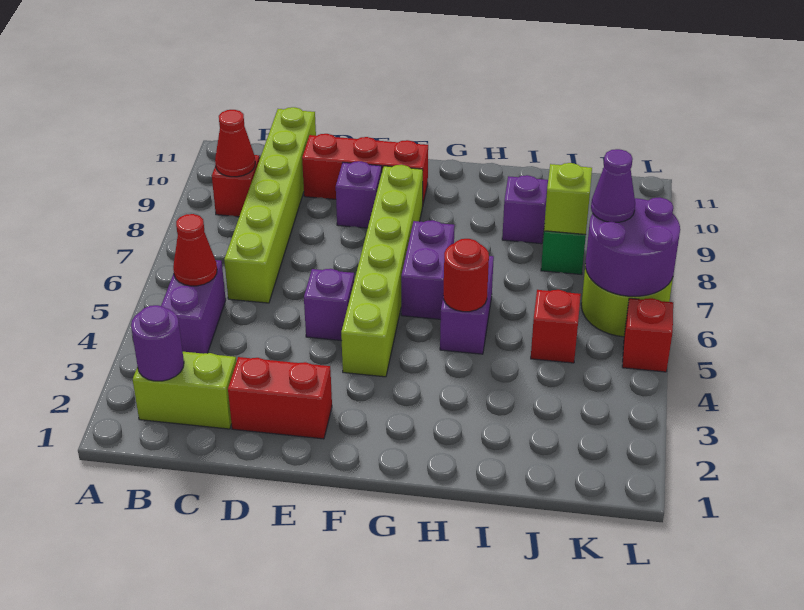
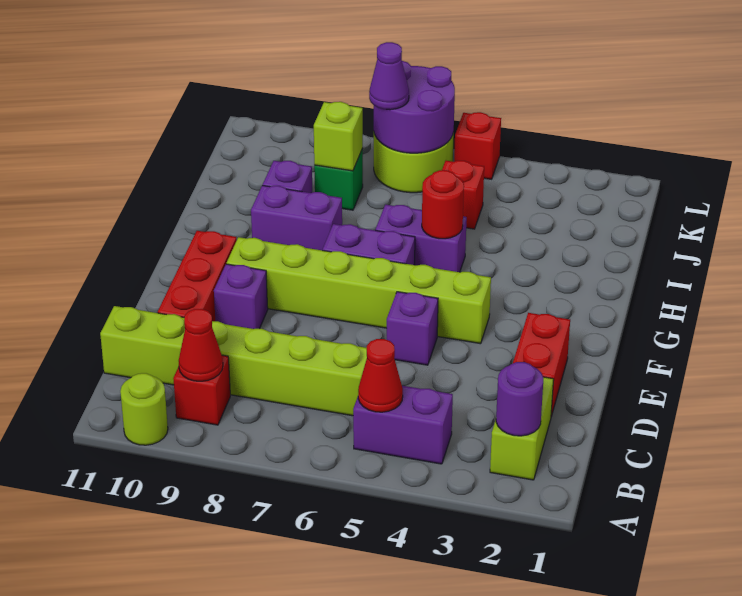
none -> lime round brick A10 level 1
none -> purple brick H8:H9 level 1

